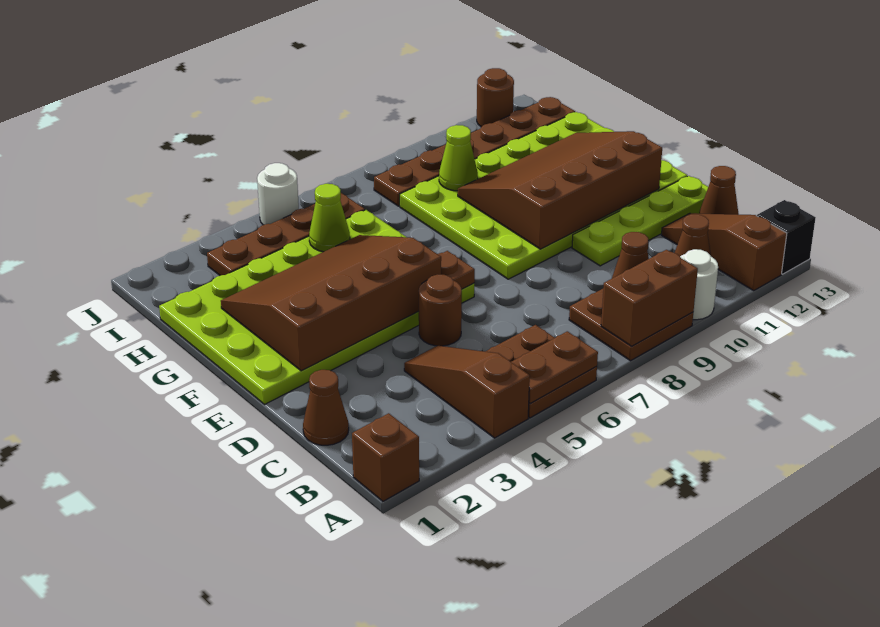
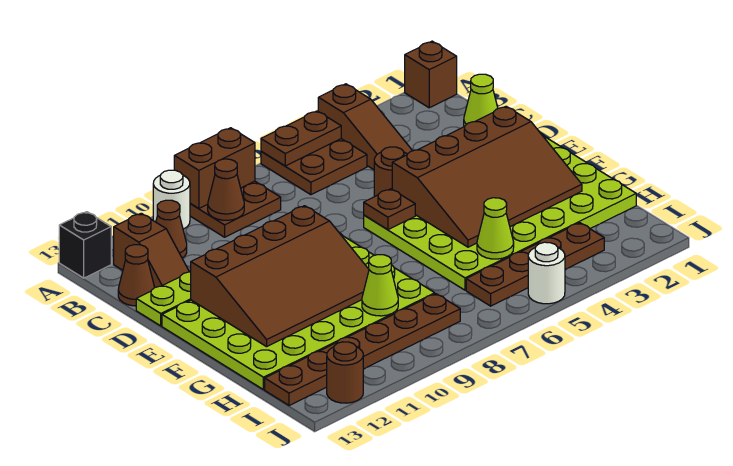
brown slope A12:C12 level 1 top A -> brown slope B12:C12 level 1 top B
brown cone C1 level 1 -> lime cone C1 level 1

